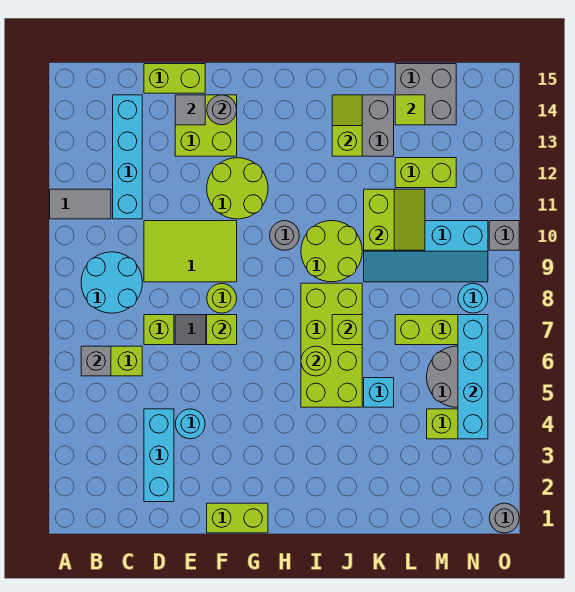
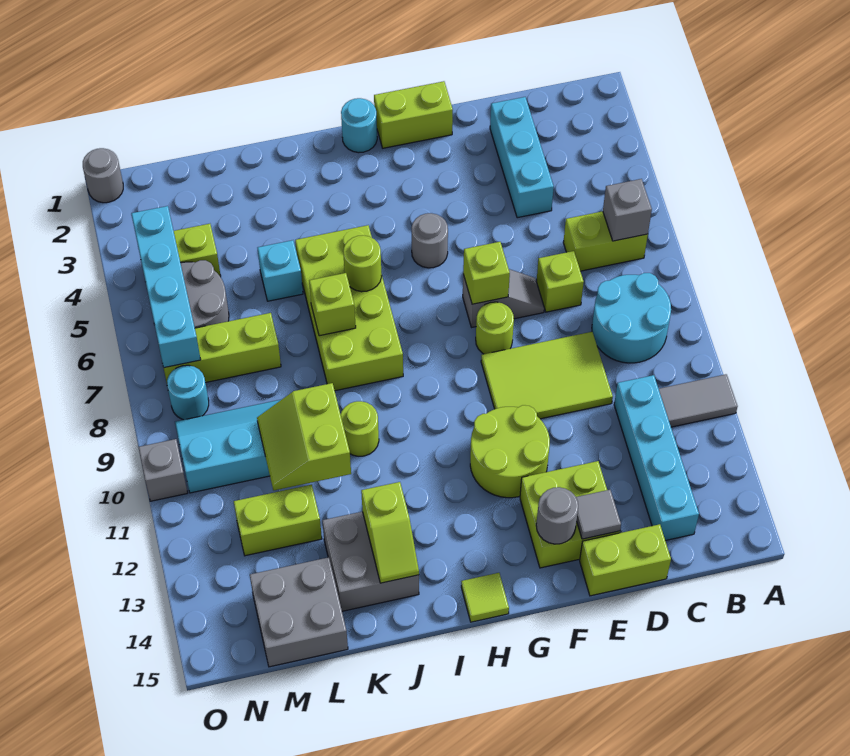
cyan round brick E4 level 1 -> cyan round brick H1 level 1
grey round brick H10 level 1 -> grey round brick G5 level 1
lime round brick I9:J10 level 1 -> lime round brick J10 level 1
lime tile L14 level 2 -> lime tile H15 level 1

